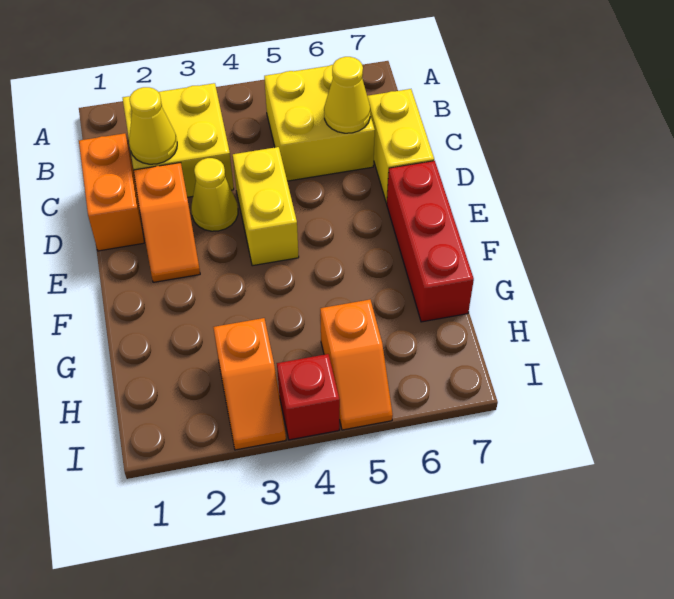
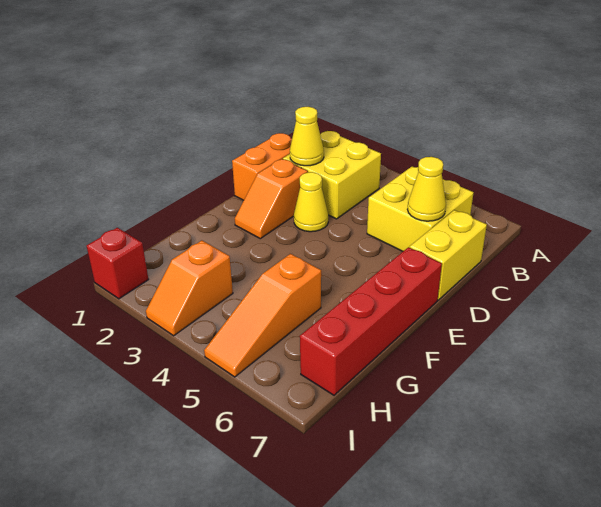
yellow brick D4:E4 level 1 -> none
red brick E7:G7 level 1 -> red brick E7:H7 level 1
orange slope H5:I5 level 1 top H -> orange slope G5:I5 level 1 top G
red brick I4 level 1 -> red brick I1 level 1

